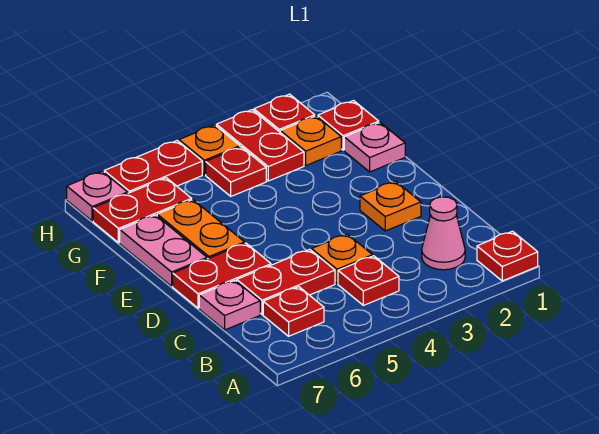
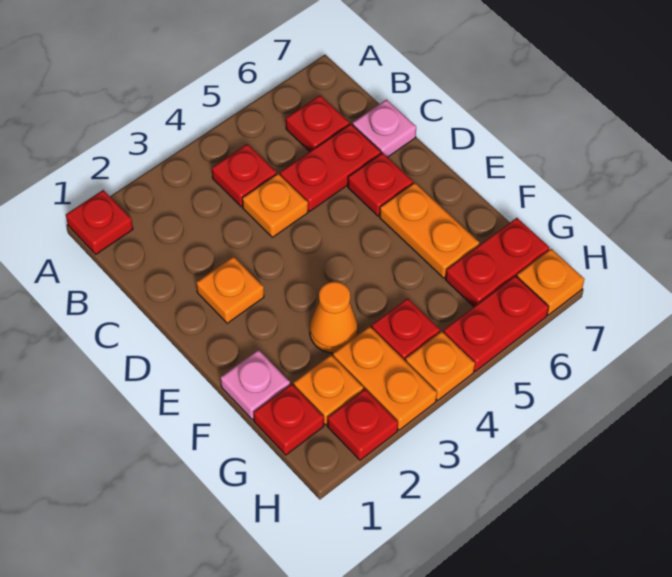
pink cone B2 level 1 -> none
red plate D6:D7 level 1 -> red plate D6 level 1
pink plate E7:F7 level 1 -> none
none -> orange cone F3 level 1
red plate G3:H3 level 1 -> orange plate G3:H3 level 1
pink plate H7 level 1 -> orange plate H7 level 1

